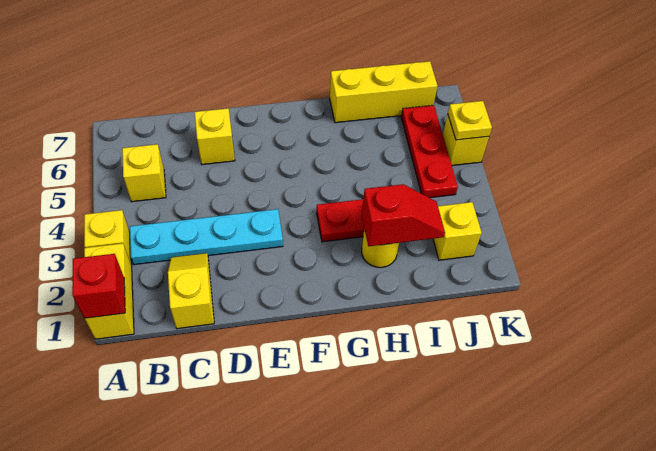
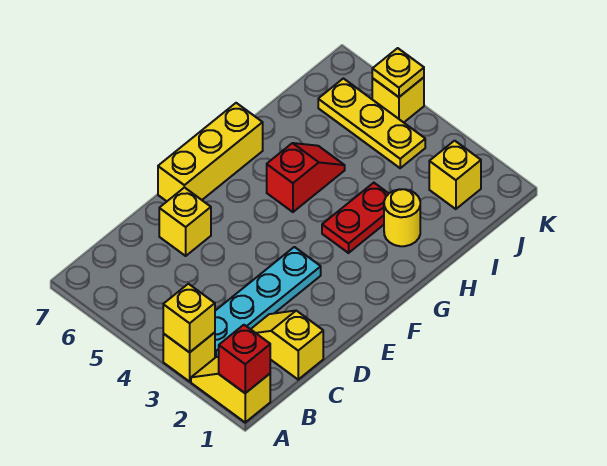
yellow brick A1:A2 level 1 -> yellow slope A1:A2 level 1 top 1
yellow brick B5 level 1 -> yellow brick A3 level 2
red slope H2:I2 level 2 top H -> red slope G5:H5 level 1 top G
yellow brick H7:J7 level 1 -> yellow brick E7:G7 level 1
red plate J4:J6 level 1 -> yellow plate J4:J6 level 1

